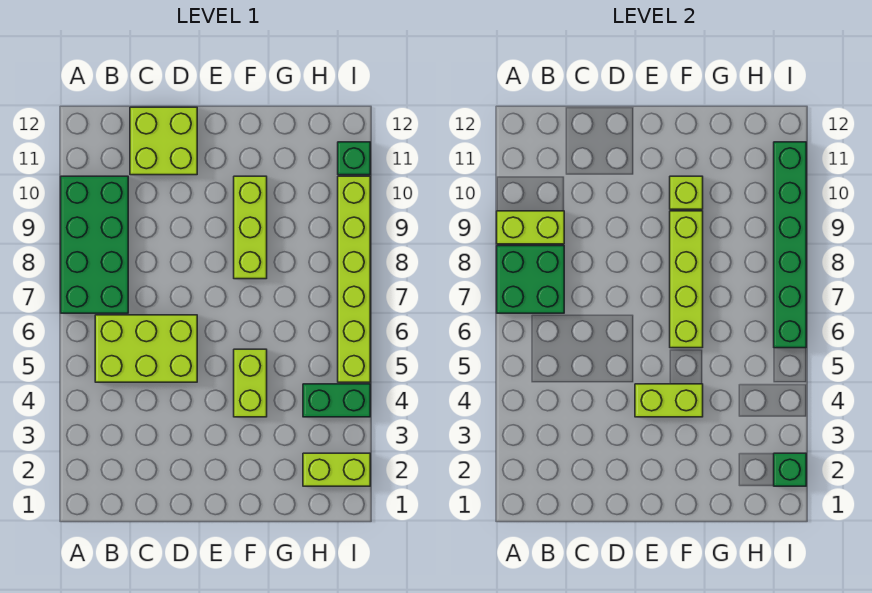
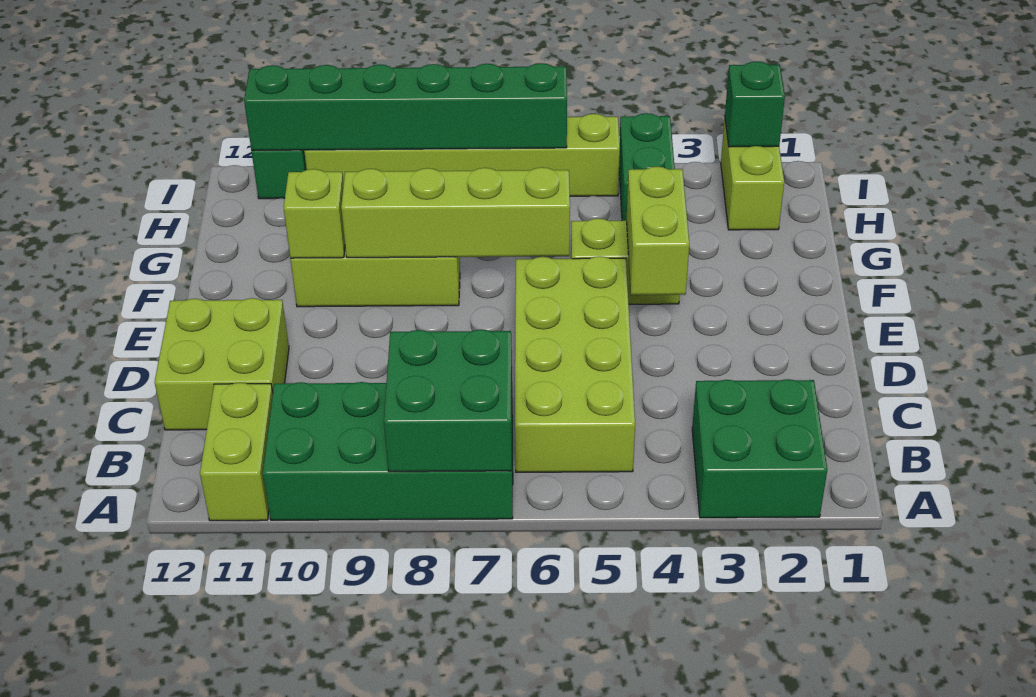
none -> green brick A2:B3 level 1
lime brick A9:B9 level 2 -> lime brick A11:B11 level 1
lime brick B5:D6 level 1 -> lime brick B5:E6 level 1

